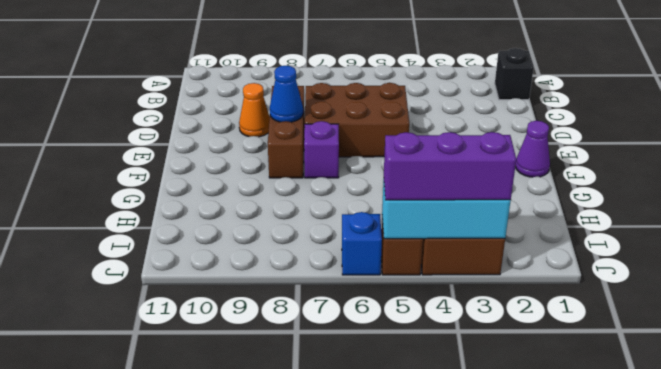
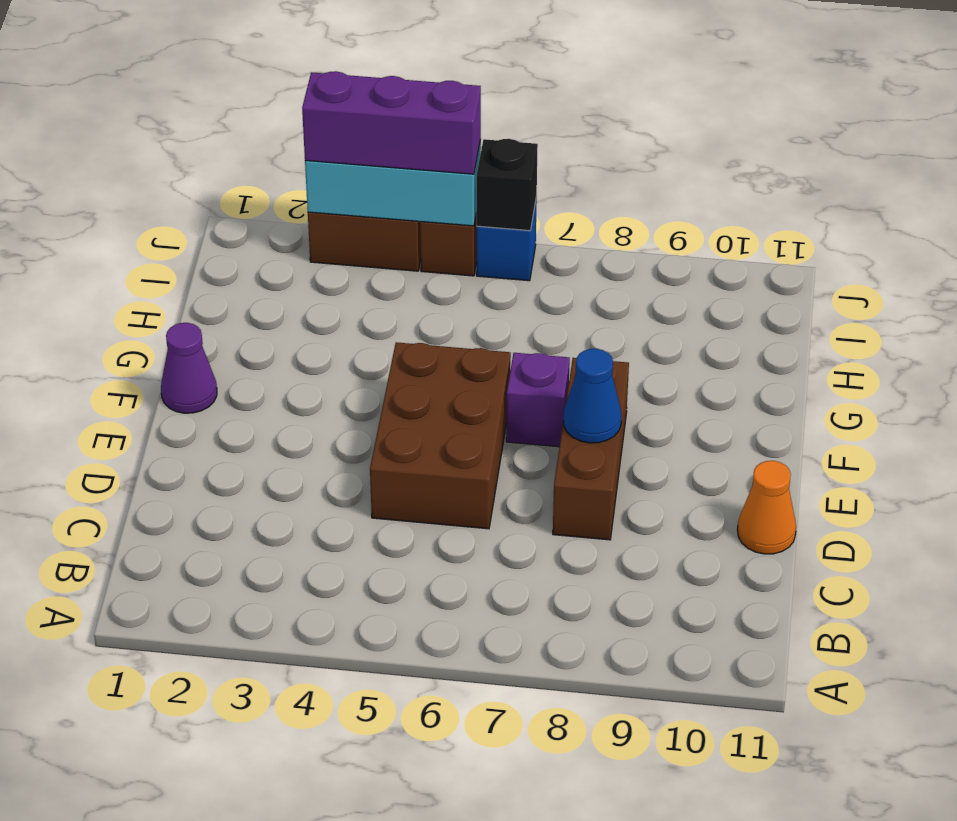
black brick B1 level 1 -> black brick J6 level 2
brown brick D5:E7 level 1 -> brown brick D5:F6 level 1
orange cone D9 level 1 -> orange cone D11 level 1

